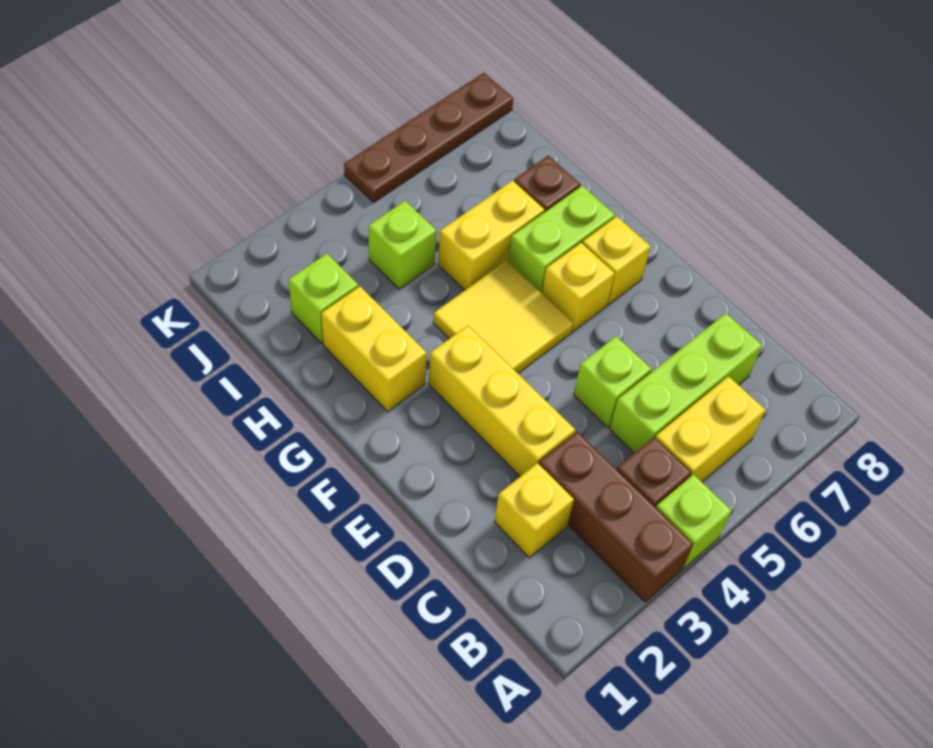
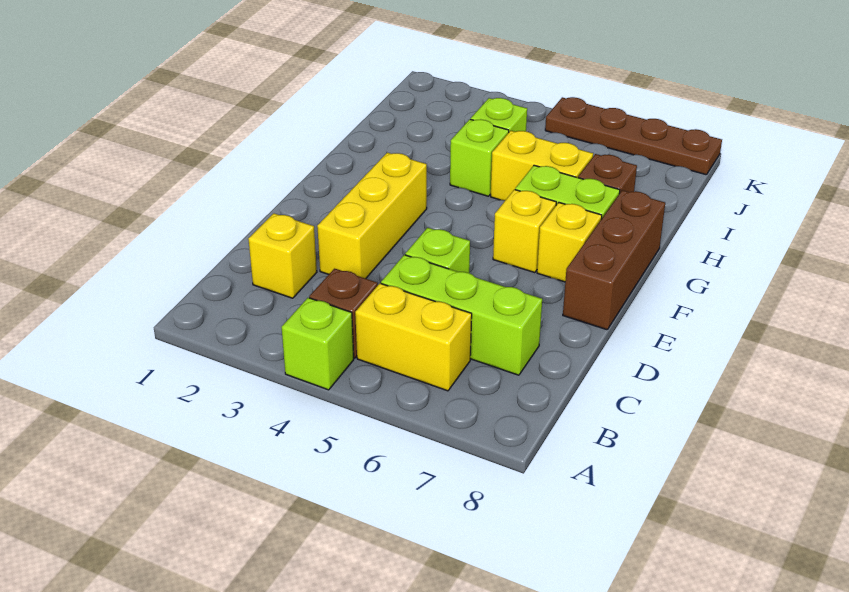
brown brick A3:C3 level 1 -> brown brick E8:G8 level 1
yellow tile F4:G5 level 1 -> none
yellow brick G2:H2 level 1 -> none
lime brick I2 level 1 -> lime brick H4 level 1

